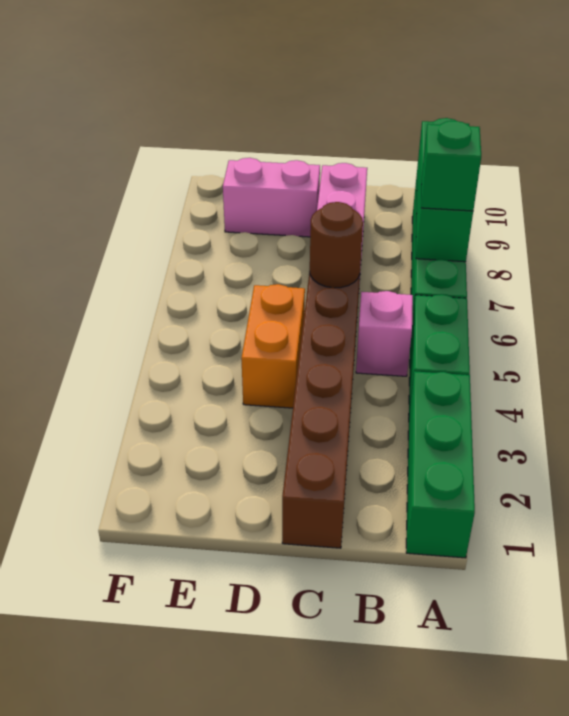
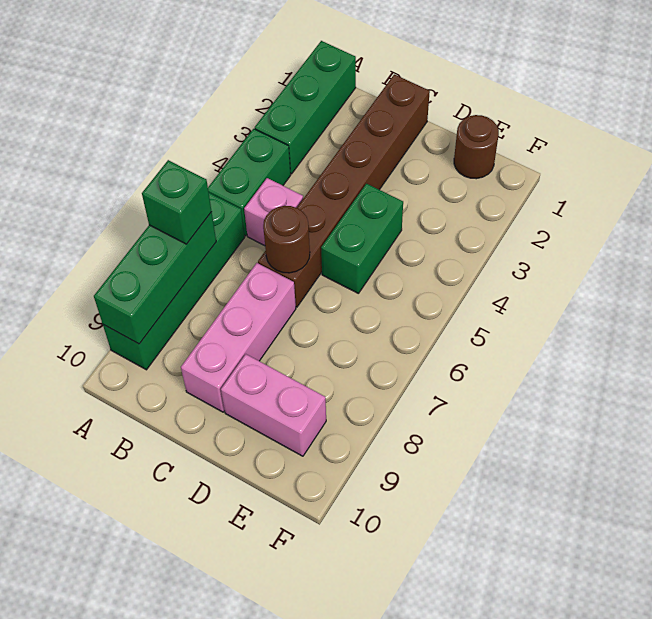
orange brick D4:D5 level 1 -> green brick D4:D5 level 1
none -> brown round brick E1 level 1

